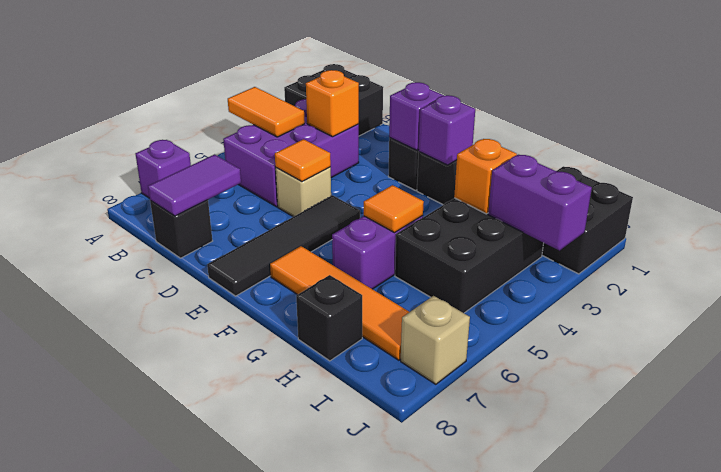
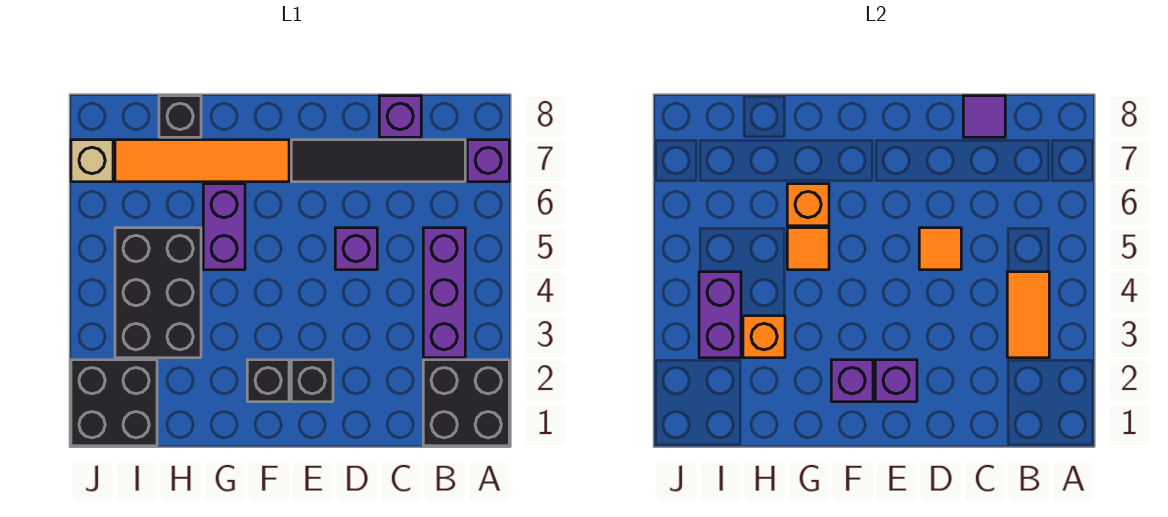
orange tile A4:B4 level 2 -> orange tile B3:B4 level 2
purple brick B3:C5 level 1 -> purple brick B3:B5 level 1
orange brick C3 level 2 -> orange brick G6 level 2
purple tile C7:C8 level 2 -> purple tile C8 level 2
black brick C8 level 1 -> purple brick C8 level 1
tan brick D5 level 1 -> purple brick D5 level 1
black tile E5:E8 level 1 -> black tile B7:E7 level 1
purple brick I3:J3 level 2 -> purple brick I3:I4 level 2

